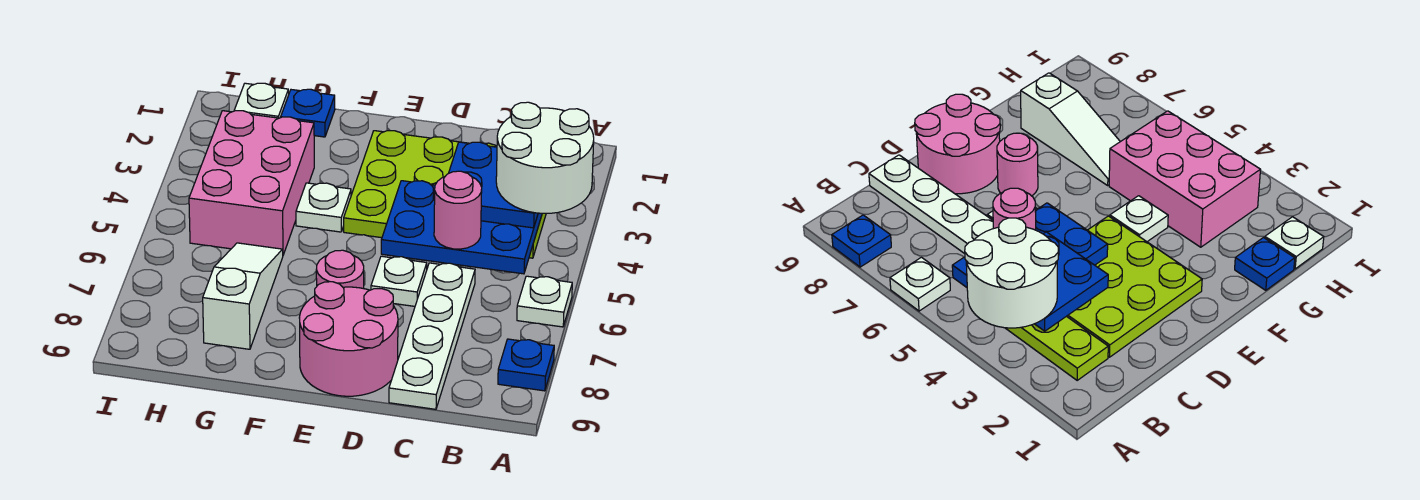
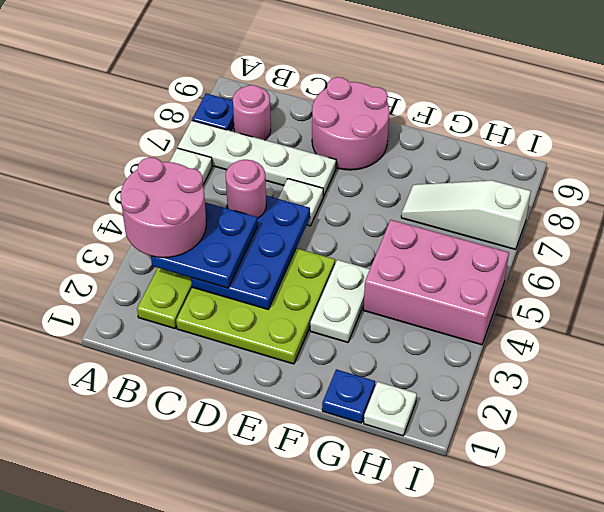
white round brick A3:B4 level 4 -> pink round brick A3:B4 level 4
blue plate B4:D5 level 2 -> blue plate C3:D5 level 2
white plate C6:C9 level 1 -> white plate A7:D7 level 1
pink round brick E7 level 1 -> pink round brick B8 level 1
white plate F4 level 1 -> white plate F3:F4 level 1
pink brick G3:H5 level 1 -> pink brick G4:I5 level 1
white slope G6:G8 level 1 top 8 -> white slope G7:I7 level 1 top I

